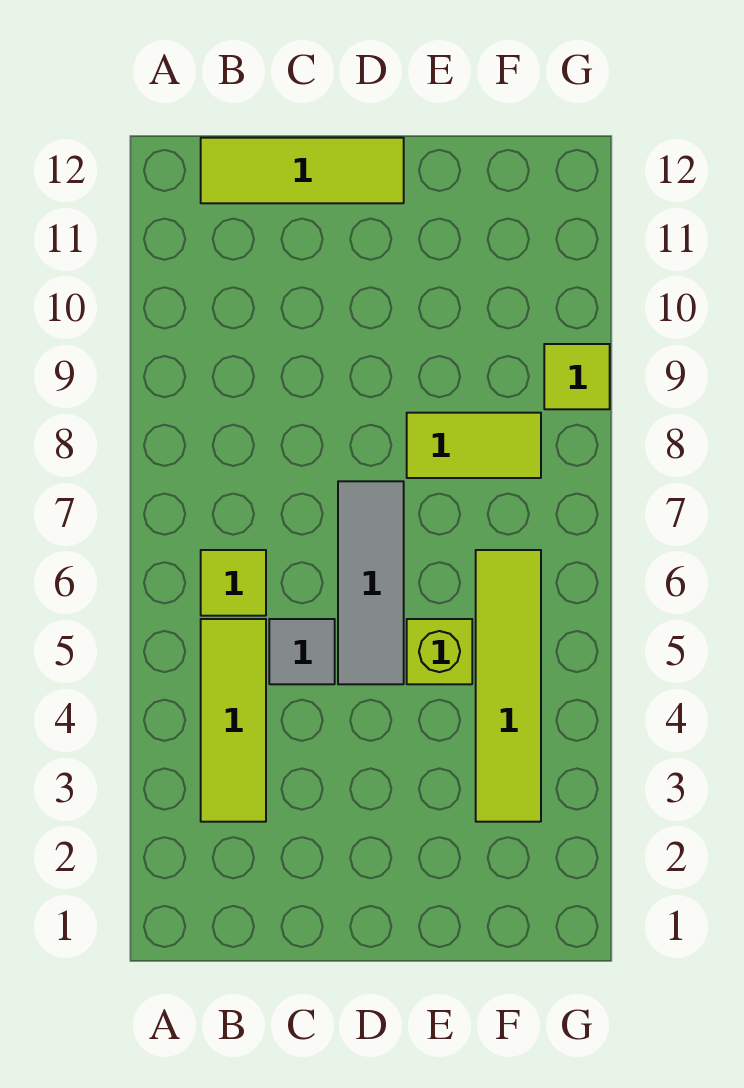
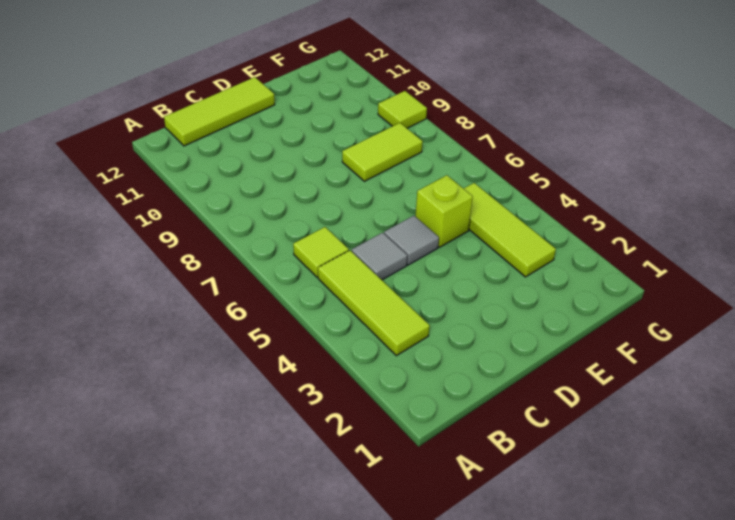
grey tile D5:D7 level 1 -> grey tile D5 level 1
lime tile F3:F6 level 1 -> lime tile F3:F5 level 1

